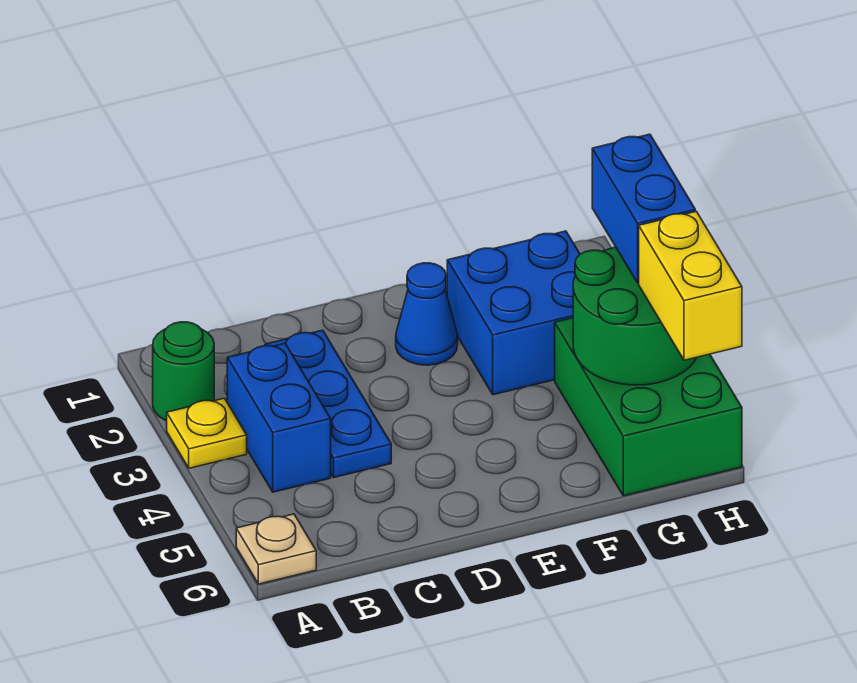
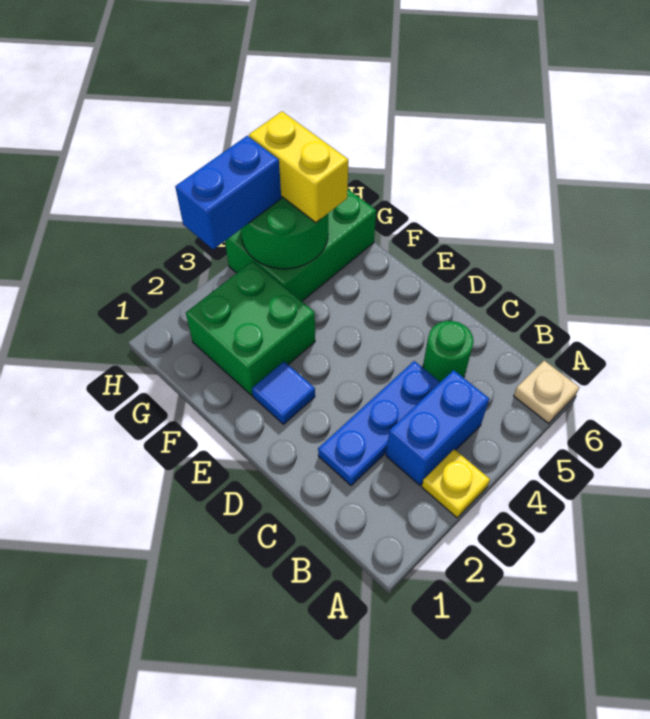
green round brick A2 level 1 -> green round brick C5 level 1
blue cone E2 level 1 -> blue tile E2 level 1
blue brick F2:G3 level 1 -> green brick F2:G3 level 1
yellow brick H5:H6 level 3 -> yellow brick G5:H5 level 3

